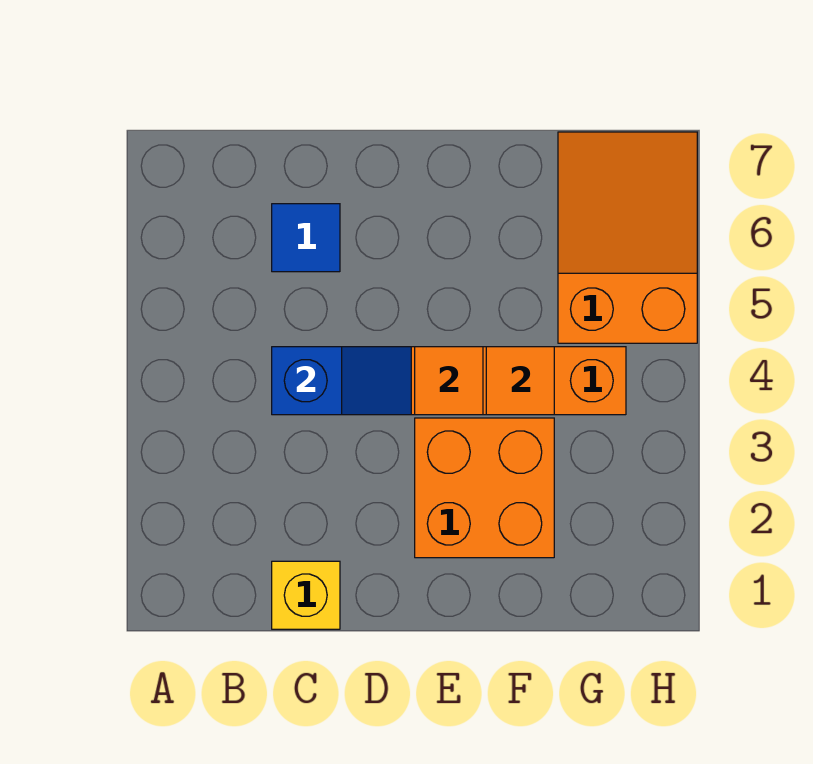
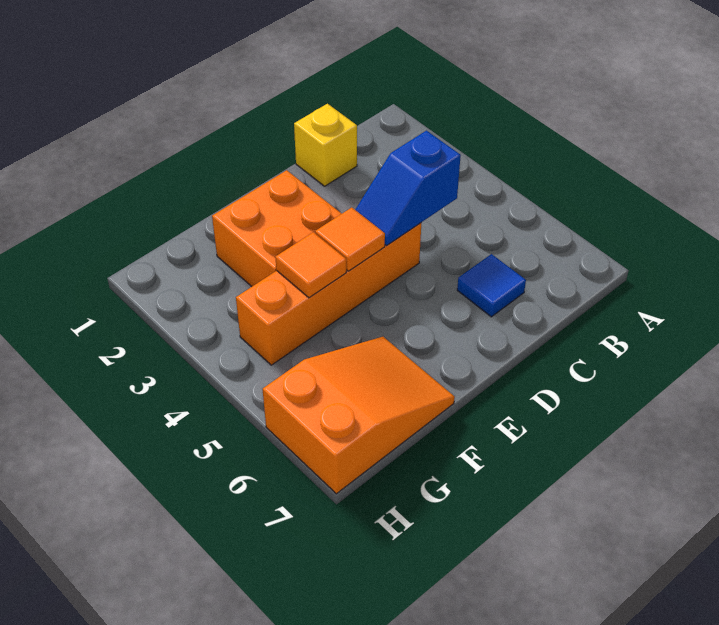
orange slope G5:H7 level 1 top 5 -> orange slope F6:H7 level 1 top H

